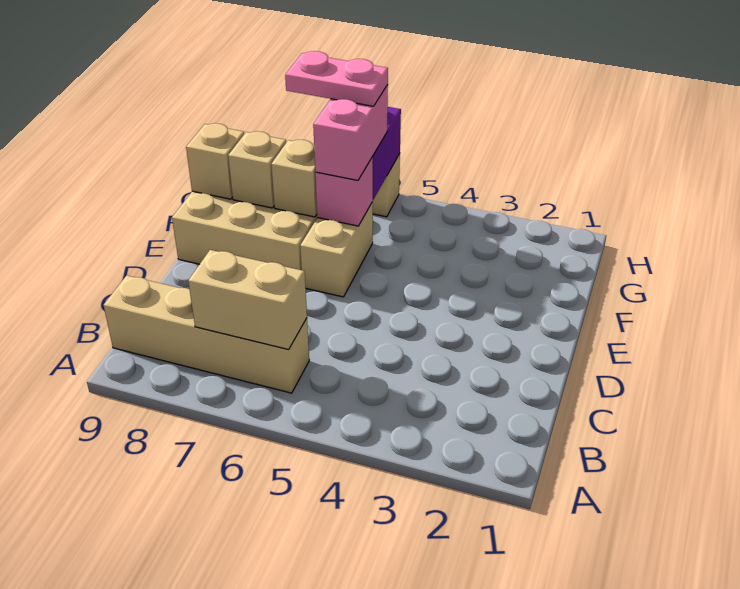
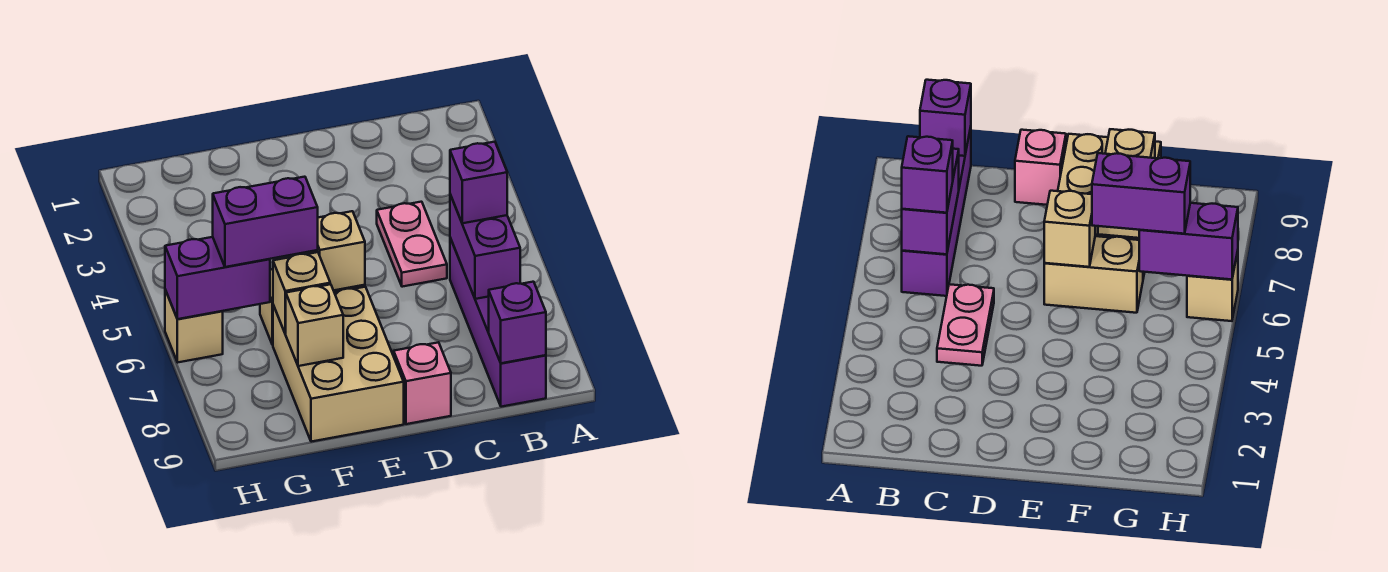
tan brick B6:B9 level 1 -> purple brick B6:B9 level 1
tan brick B6:B7 level 2 -> purple brick B6:B7 level 2
none -> purple brick B6 level 3
none -> purple brick B9 level 2
pink brick F6 level 2 -> pink brick D9 level 1
pink brick F6:G6 level 3 -> purple brick F6:G6 level 3
tan brick F9 level 2 -> tan brick E6 level 2
pink plate G6:G7 level 4 -> pink plate C4:C5 level 1

